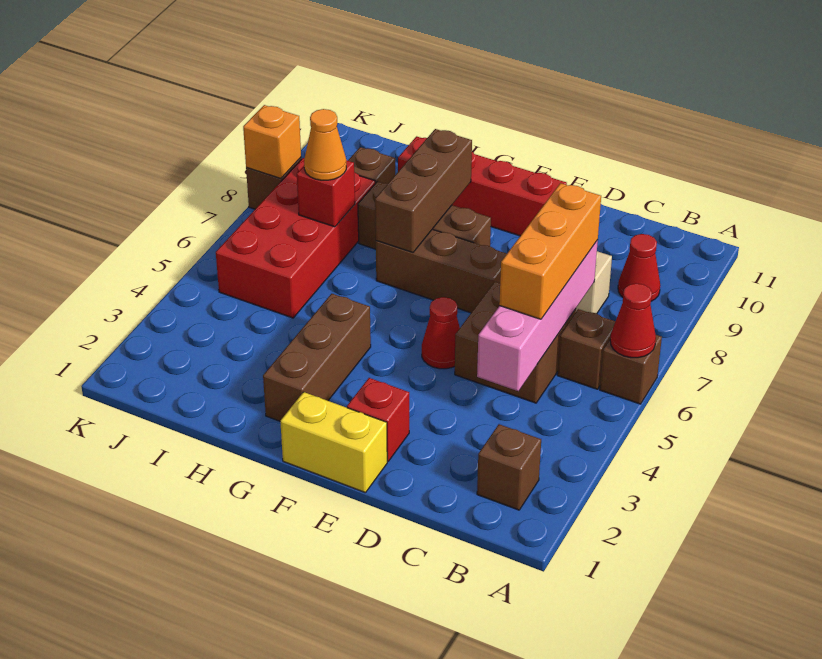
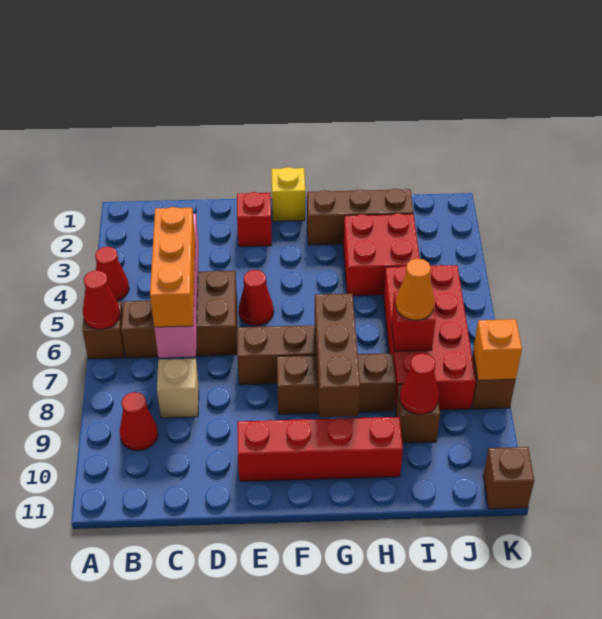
none -> red cone A4 level 1
brown brick B2 level 1 -> brown brick K11 level 1
yellow brick E1:F1 level 1 -> yellow brick F1 level 1
brown brick G2:G4 level 1 -> brown brick G2:I2 level 1
none -> red brick H3:I4 level 1
none -> red cone I9 level 2

